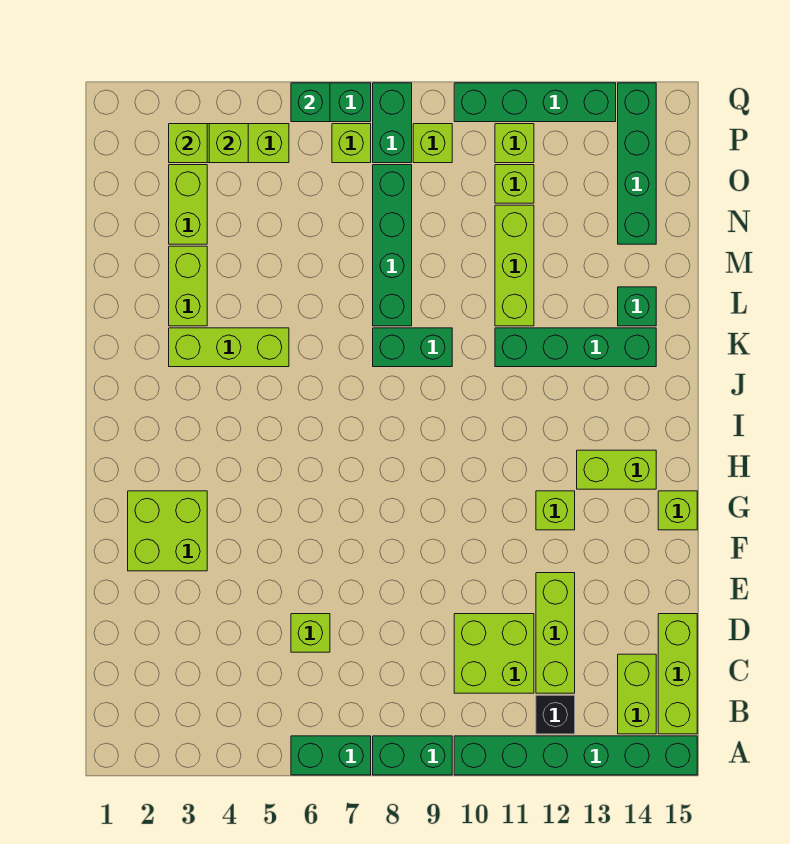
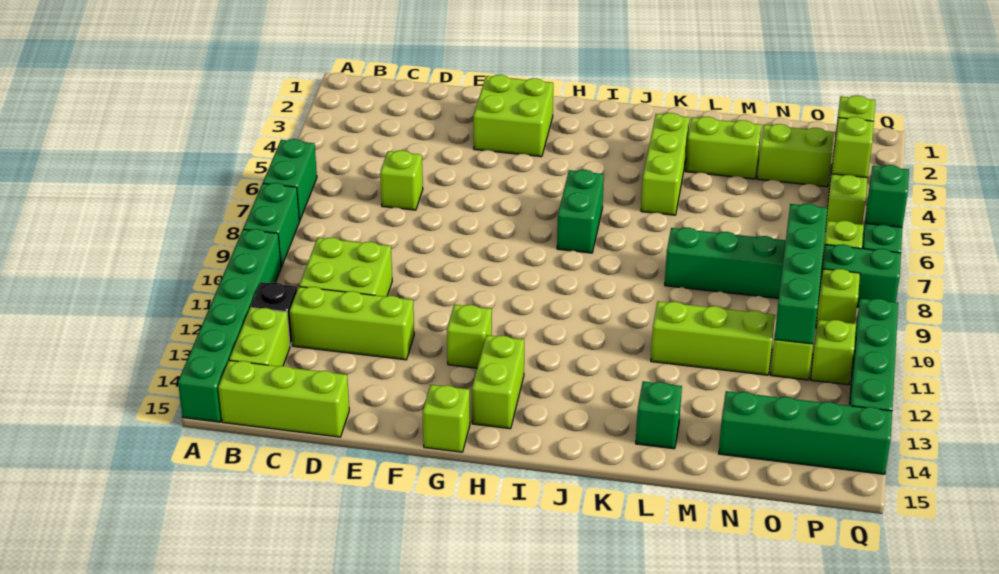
lime brick B14:C14 level 1 -> lime brick B13:B14 level 1
green brick K8:K9 level 1 -> green brick I6:I7 level 1
green brick K11:K14 level 1 -> green brick O8:O11 level 2

